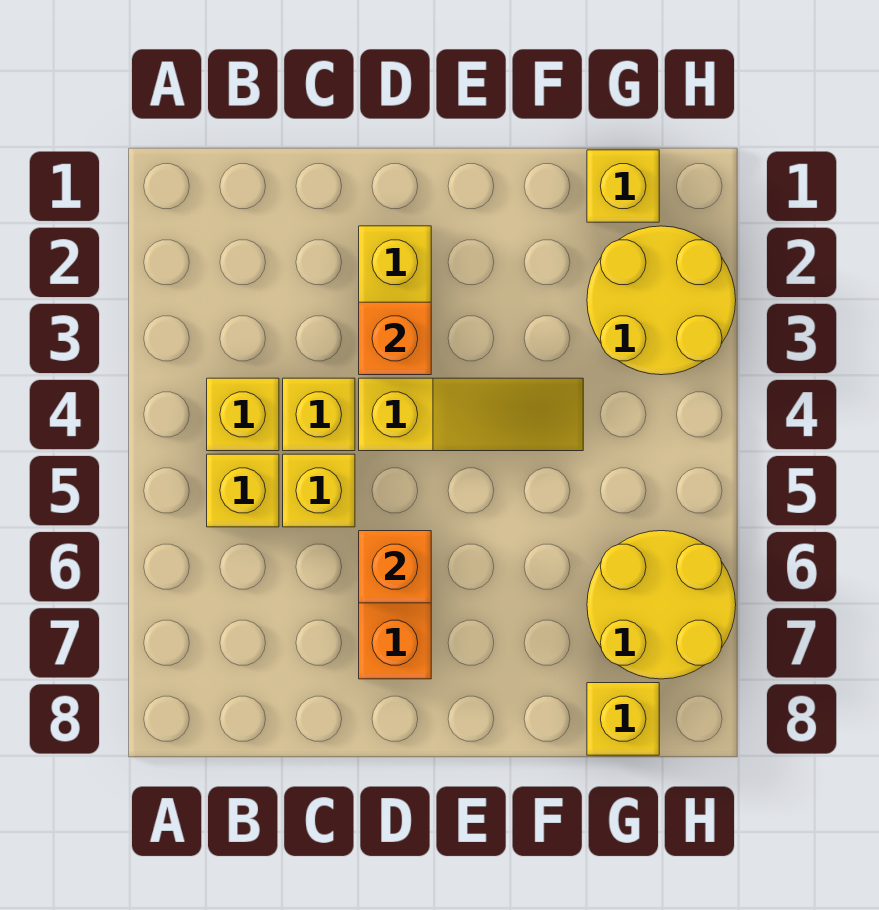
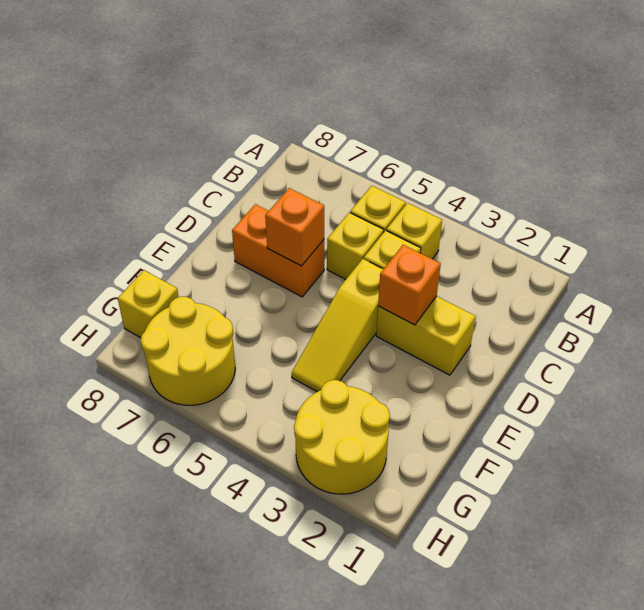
yellow brick G1 level 1 -> none

